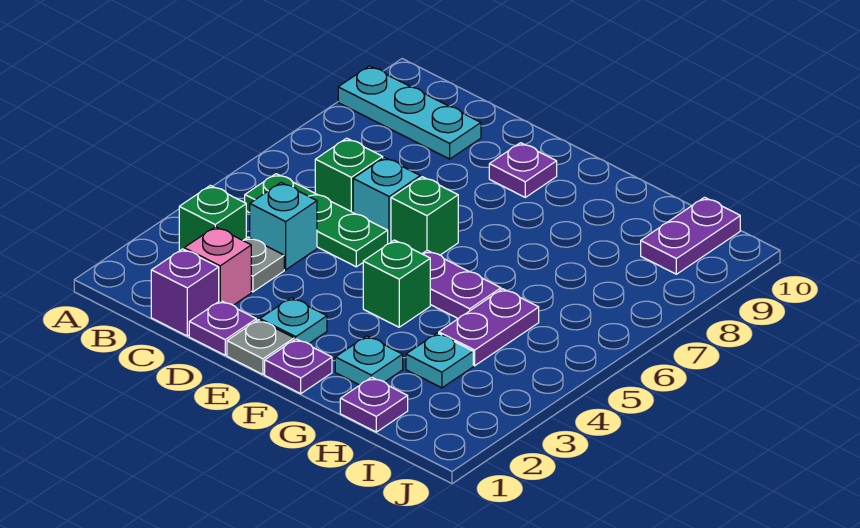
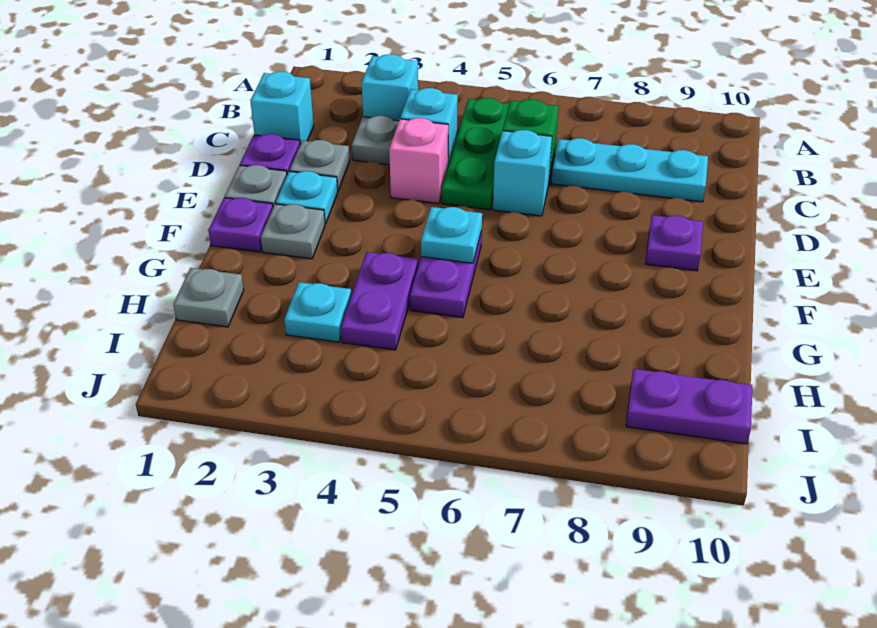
cyan plate A9:C9 level 1 -> cyan plate C7:C9 level 1
green brick B3 level 1 -> cyan brick B3 level 1
purple brick C1 level 1 -> cyan brick C1 level 1
pink brick C2 level 1 -> pink brick D4 level 1
none -> grey plate D2 level 1
green brick E6 level 1 -> none
none -> grey plate F2 level 1
green brick F4 level 1 -> none
cyan plate G2 level 1 -> cyan plate F5 level 2
purple plate H1 level 1 -> grey plate H1 level 1
purple plate H4:H5 level 1 -> purple plate G4:H4 level 1

